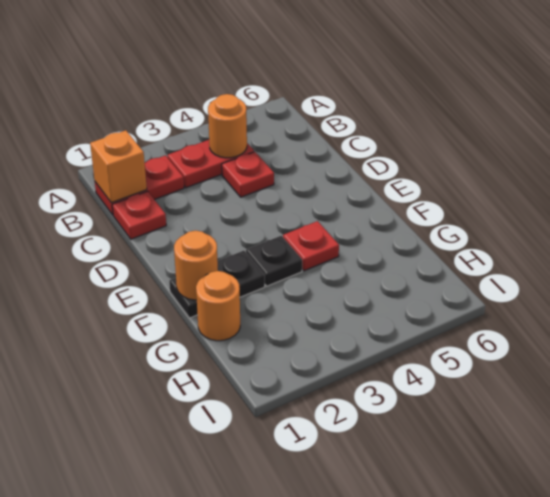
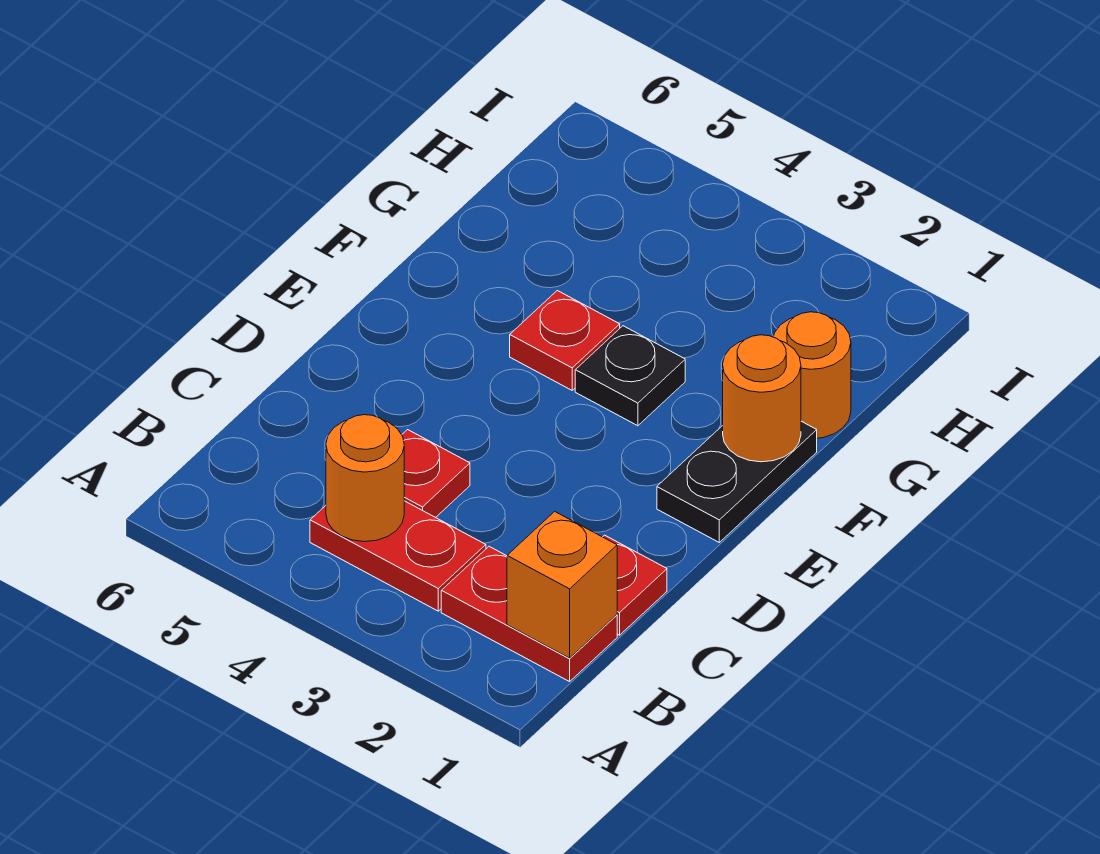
black plate F1:F2 level 1 -> black plate E1:F1 level 1

